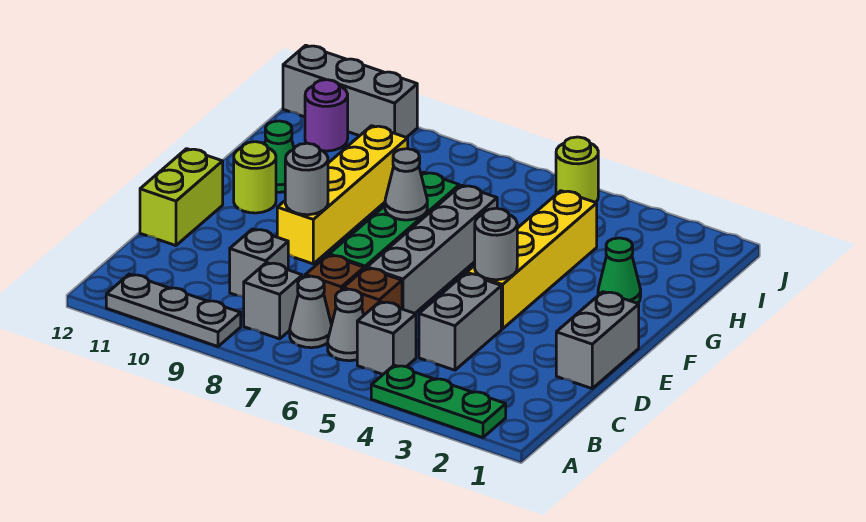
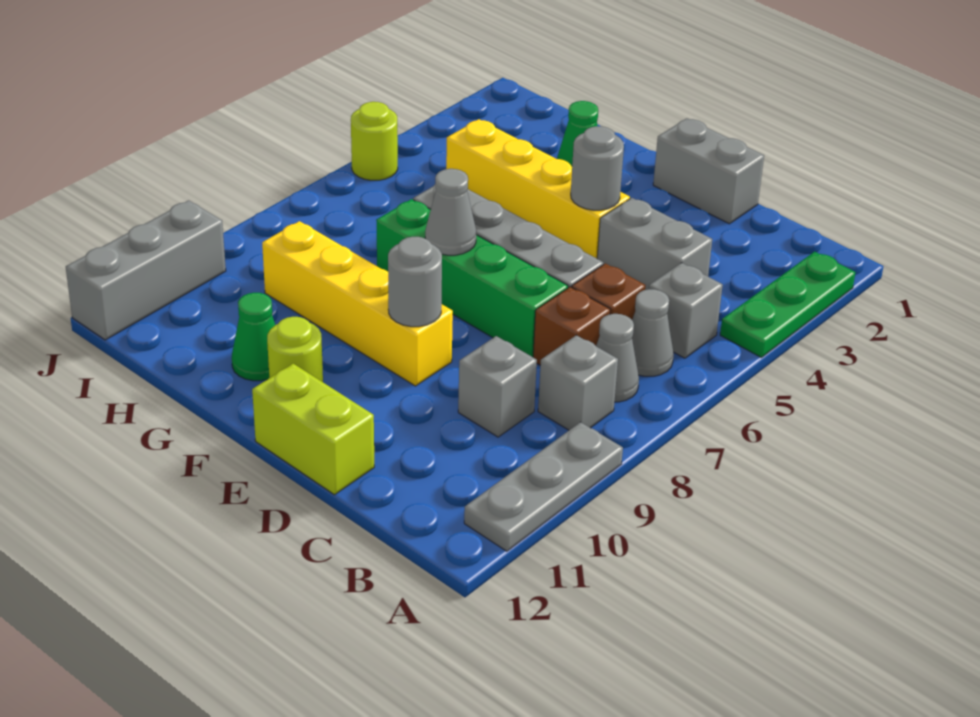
purple round brick I11 level 1 -> none

